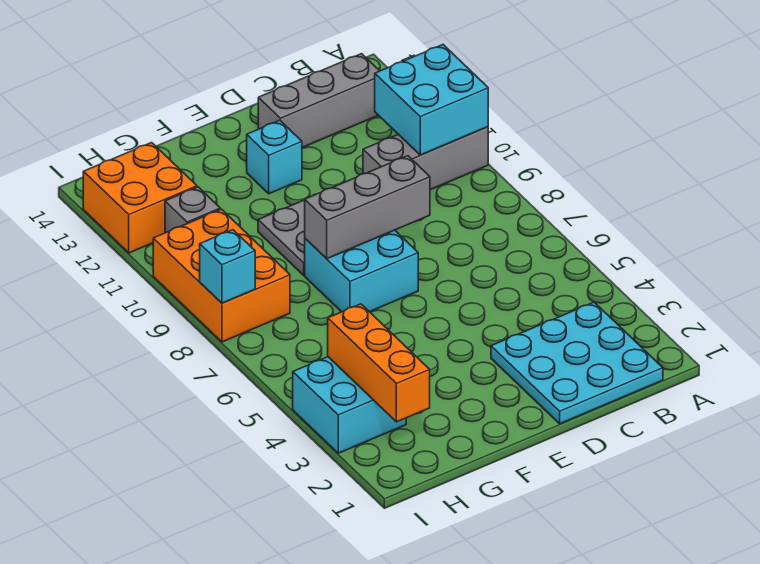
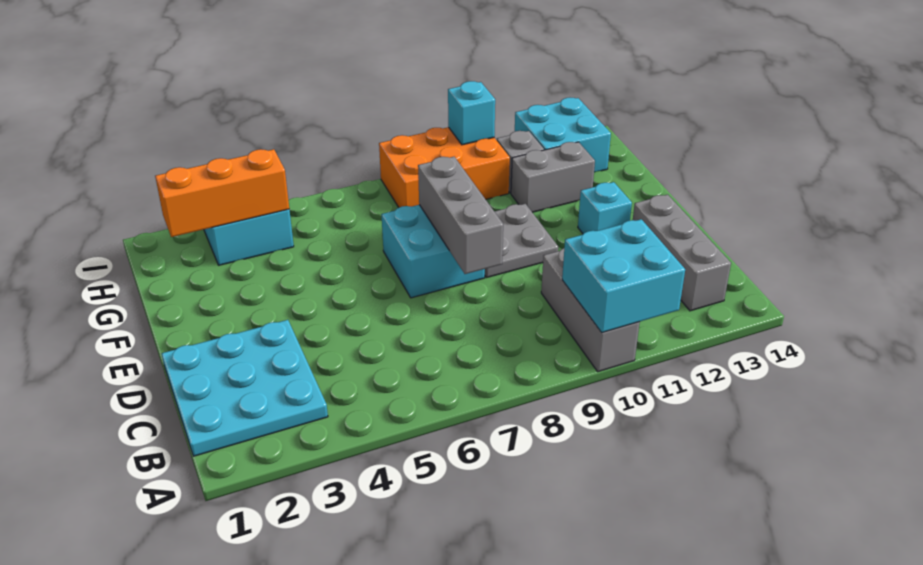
none -> grey brick G11:G12 level 1
orange brick H12:I13 level 1 -> cyan brick H12:I13 level 1
cyan brick I8 level 2 -> cyan brick I10 level 2

